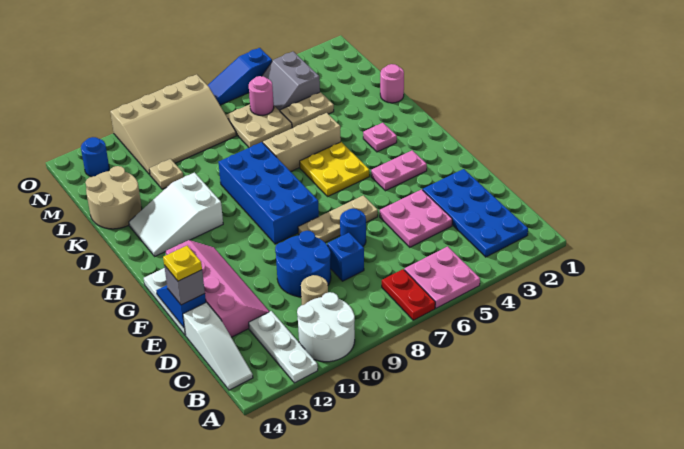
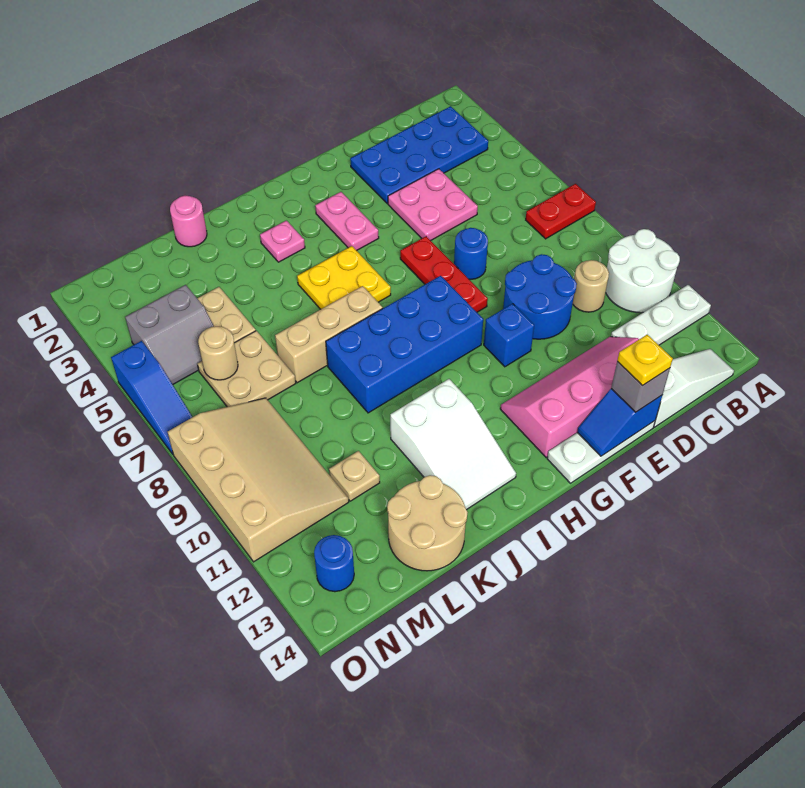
pink plate A5:B6 level 1 -> none
blue brick D8 level 1 -> blue brick F10 level 1
tan plate F6:F8 level 1 -> red plate F6:F8 level 1
tan brick J5:J7 level 1 -> tan brick I7:K7 level 1
pink round brick M6 level 2 -> tan round brick M6 level 2

